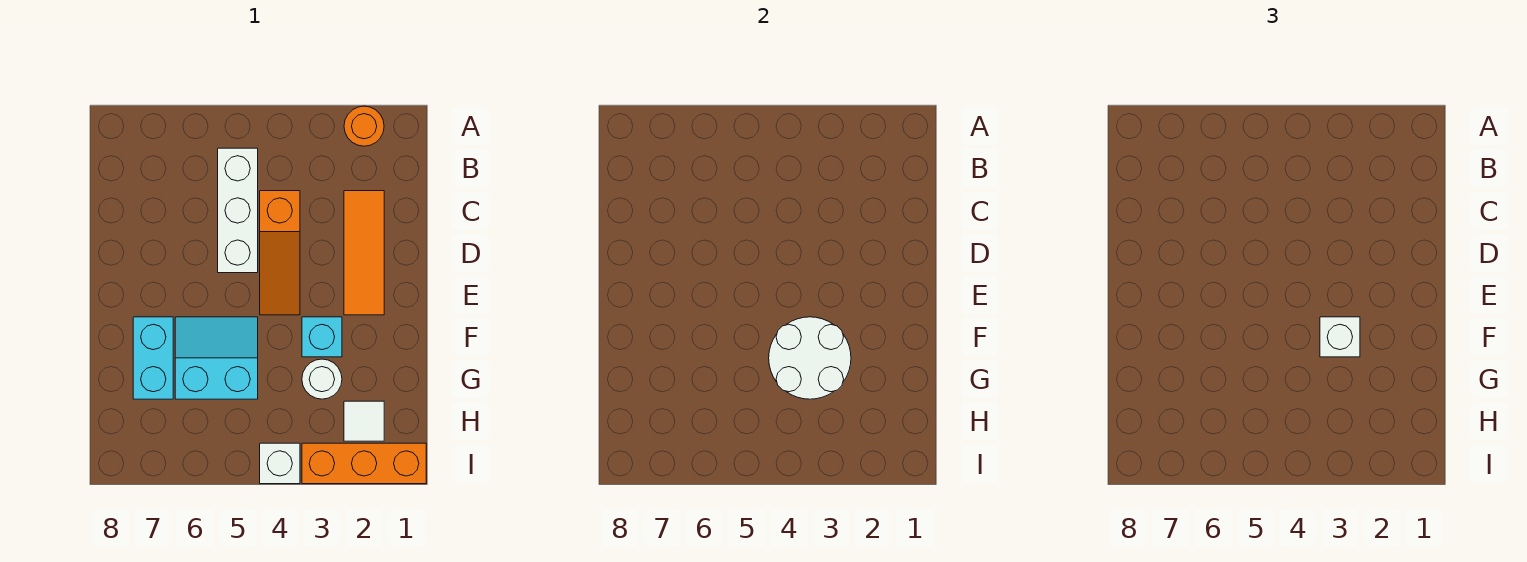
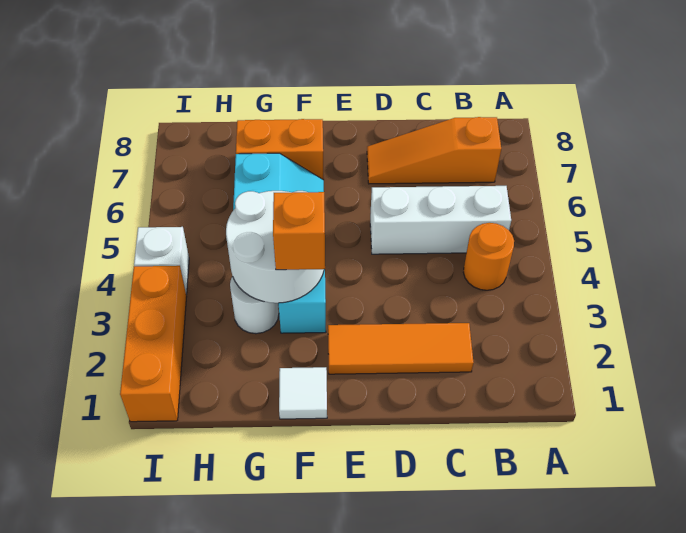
orange round brick A2 level 1 -> orange round brick B4 level 1
orange slope C4:E4 level 1 top C -> orange slope B7:D7 level 1 top B
white brick F3 level 3 -> orange brick F3 level 3
cyan brick F7:G7 level 1 -> orange brick F7:G7 level 1
white tile H2 level 1 -> white tile F1 level 1

